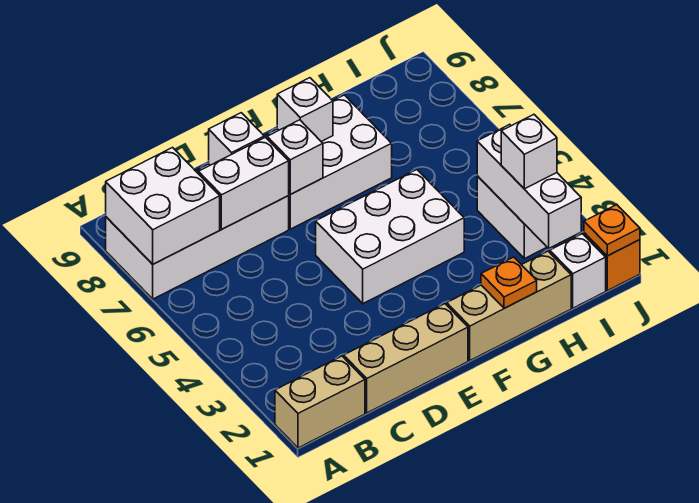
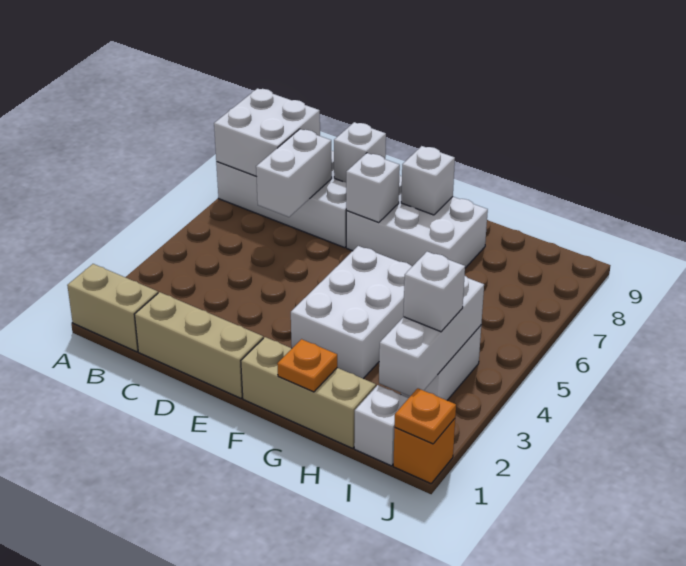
white brick C7:D7 level 2 -> white brick C6:C7 level 2
white brick E4:G5 level 1 -> white brick F3:G5 level 1

